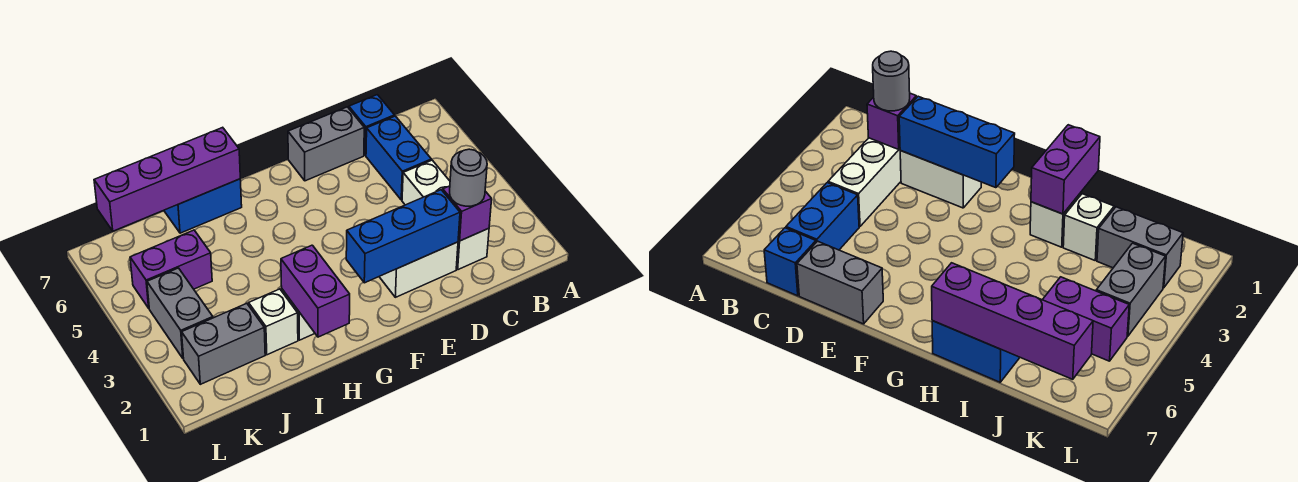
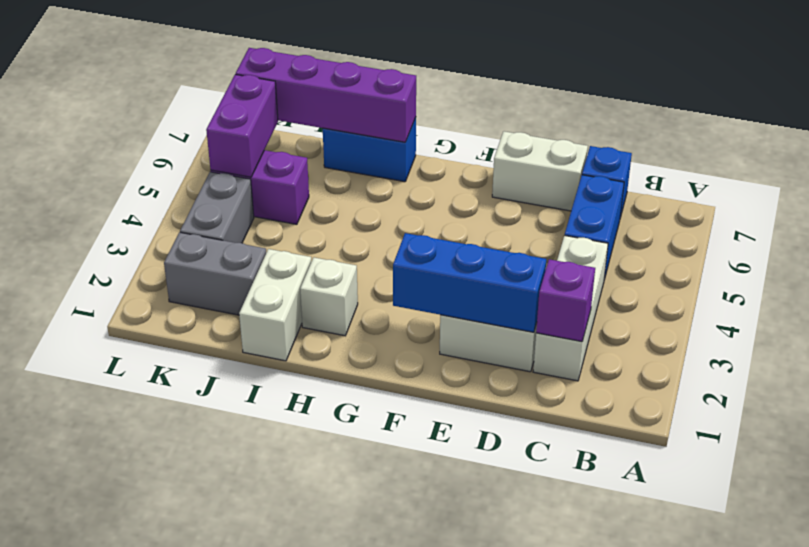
grey round brick C2 level 3 -> none
grey brick D7:E7 level 1 -> white brick D7:E7 level 1
purple brick H1:H2 level 2 -> purple brick K5:K6 level 2
white brick I2 level 1 -> white brick I1:I2 level 1

